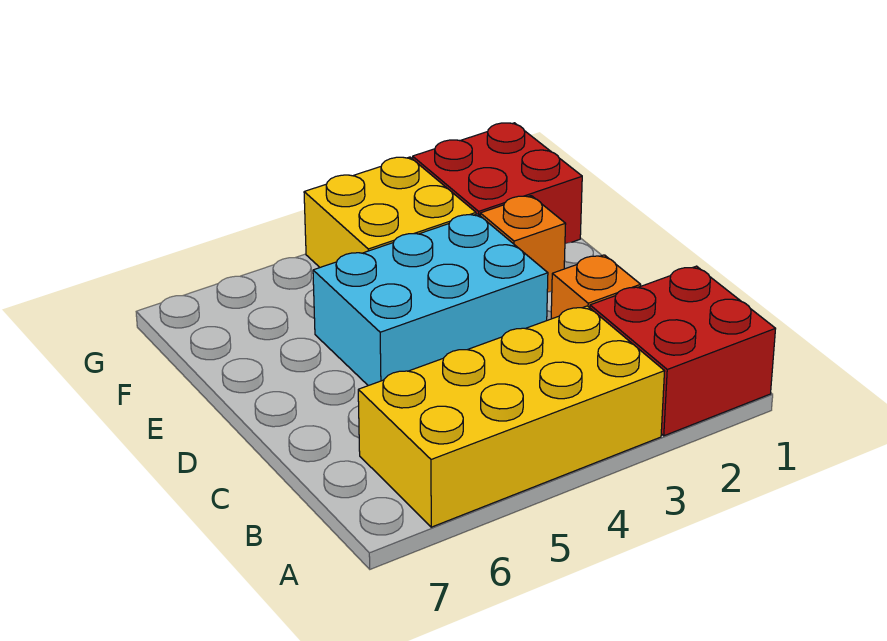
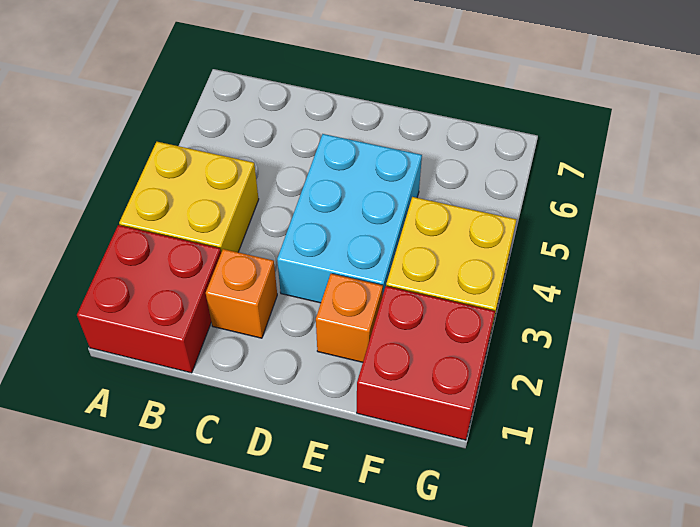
yellow brick A3:B6 level 1 -> yellow brick A3:B4 level 1

